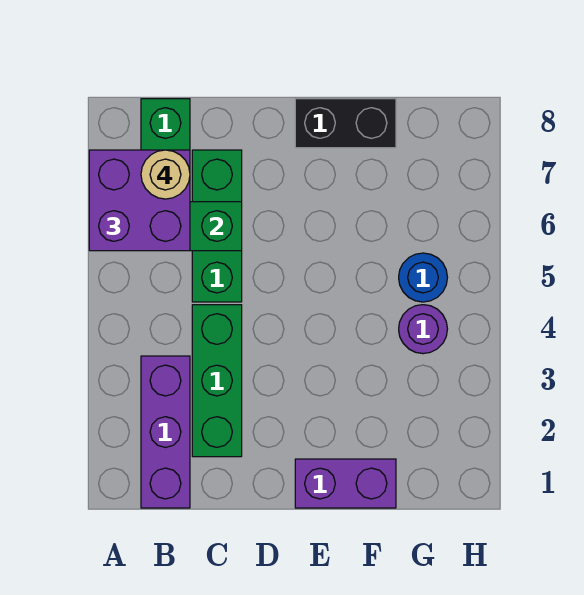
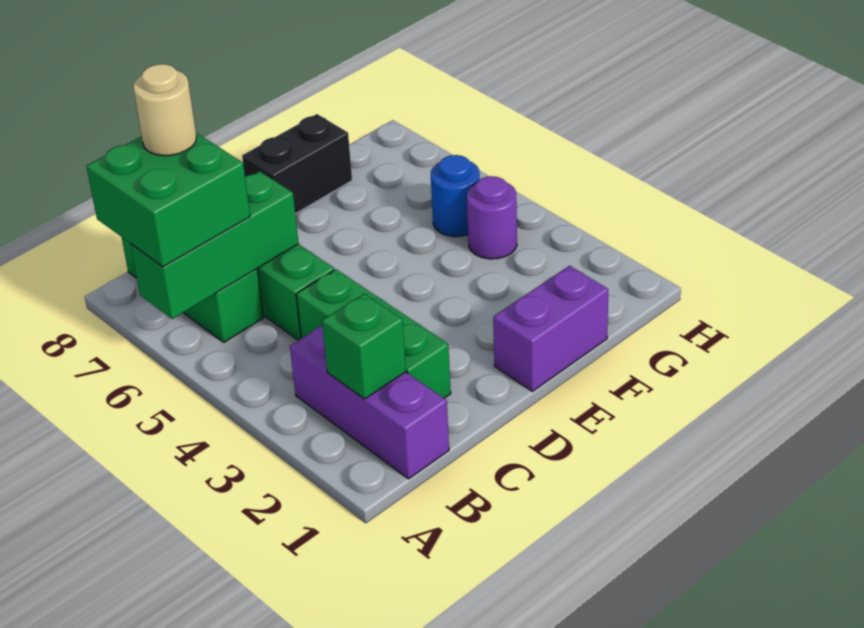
purple brick A6:B7 level 3 -> green brick A6:B7 level 3
none -> green brick B2 level 2

